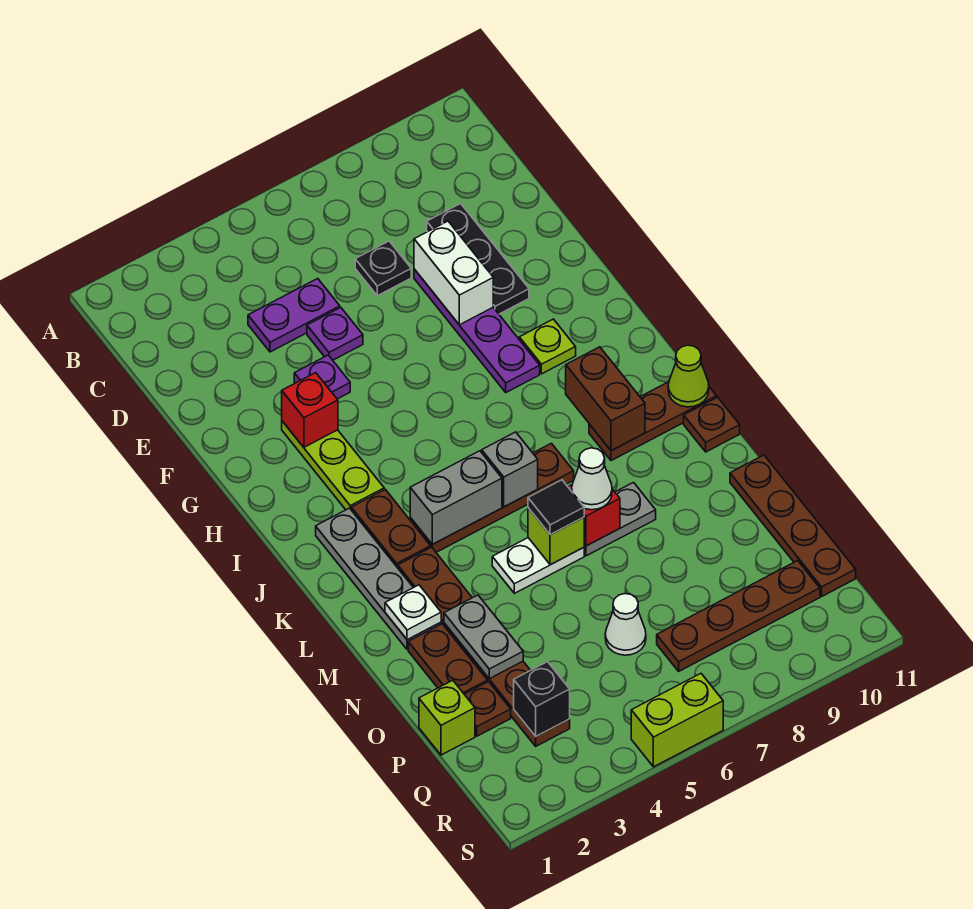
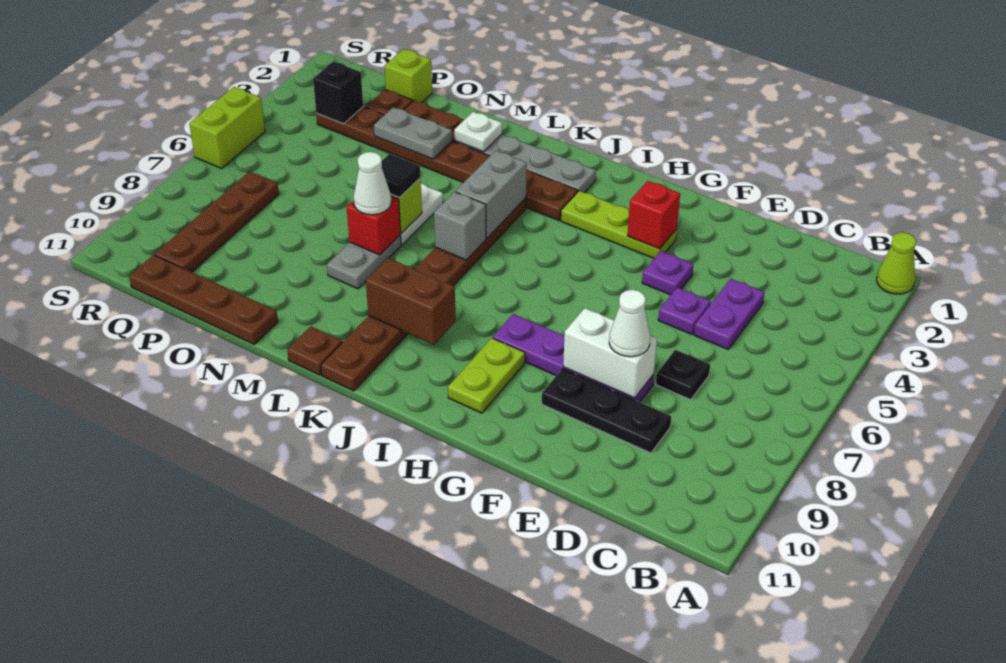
lime plate H9 level 1 -> lime plate H9:H10 level 1
lime cone K11 level 2 -> lime cone A1 level 1
white cone P6 level 1 -> white cone E8 level 3

